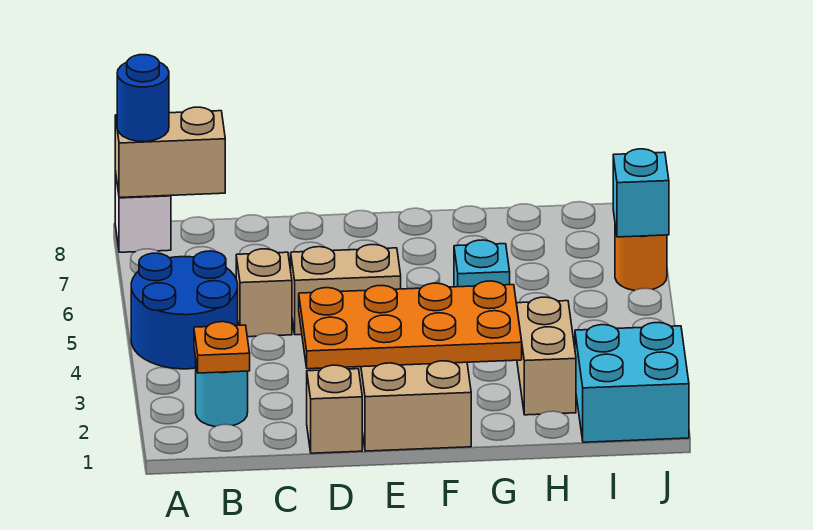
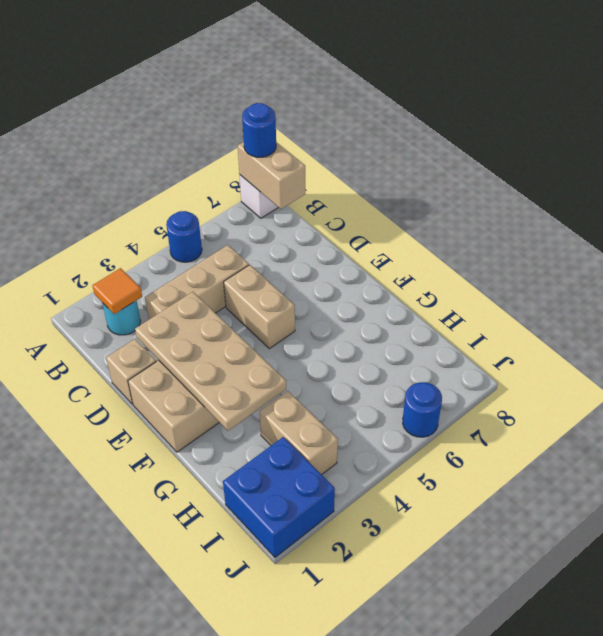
blue round brick A4:B5 level 1 -> blue round brick A5 level 1
orange plate B2 level 2 -> orange tile B2 level 2
tan brick C5 level 1 -> tan brick C3:C5 level 1
orange plate D2:G3 level 2 -> tan plate D2:G3 level 2
cyan brick G5 level 1 -> none
tan brick H2:H3 level 1 -> tan brick H3:I3 level 1
cyan brick I1:J2 level 1 -> blue brick I1:J2 level 1
orange round brick J6 level 1 -> blue round brick J6 level 1
cyan brick J6 level 2 -> none

